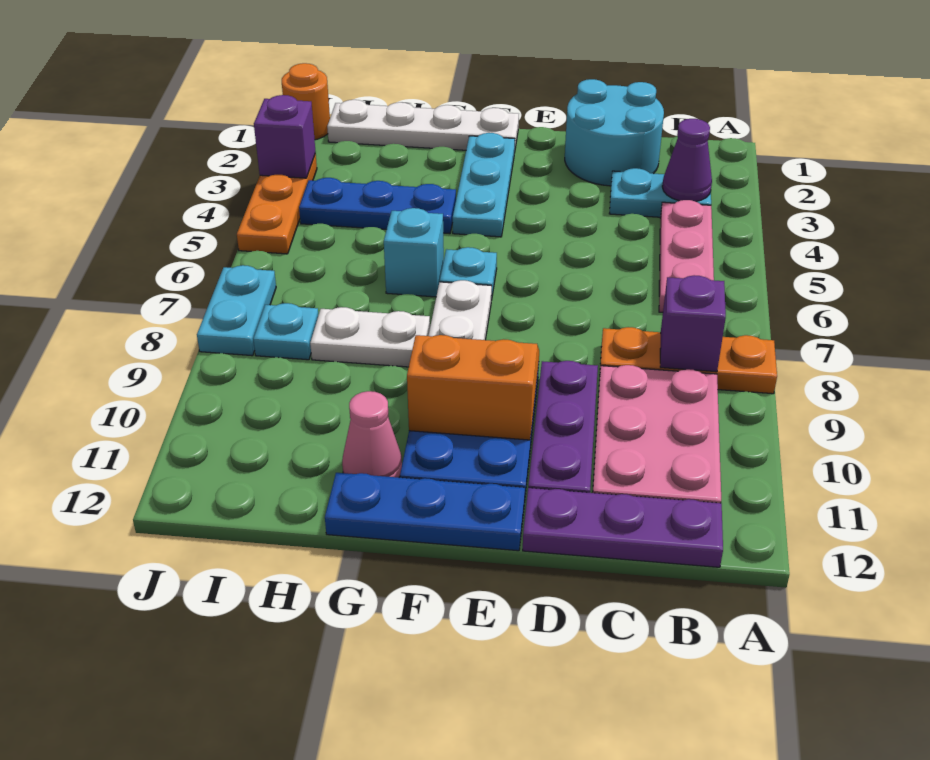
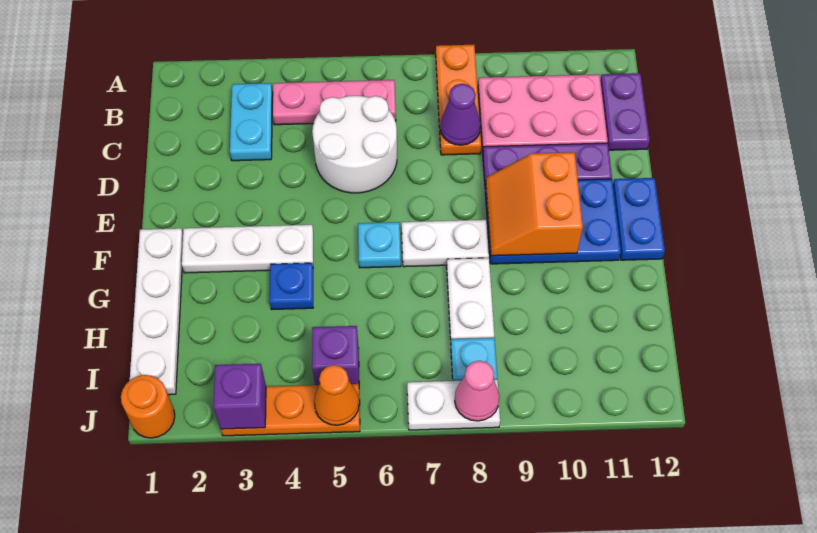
purple cone B3 level 2 -> purple cone C8 level 2
purple brick B8 level 2 -> purple brick I5 level 1
purple plate B12:D12 level 1 -> purple plate B12:C12 level 1
cyan round brick C1:D2 level 1 -> none
none -> white round brick C5:D6 level 1
blue plate E12:G12 level 1 -> blue plate E12:F12 level 1
cyan plate F2:F4 level 1 -> white plate F2:F4 level 1
blue plate G4:I4 level 1 -> blue plate G4 level 1
cyan brick G6 level 1 -> none
pink cone G11 level 1 -> pink cone J8 level 2
none -> orange cone J5 level 2
cyan plate J7:J8 level 1 -> white plate J7:J8 level 1

